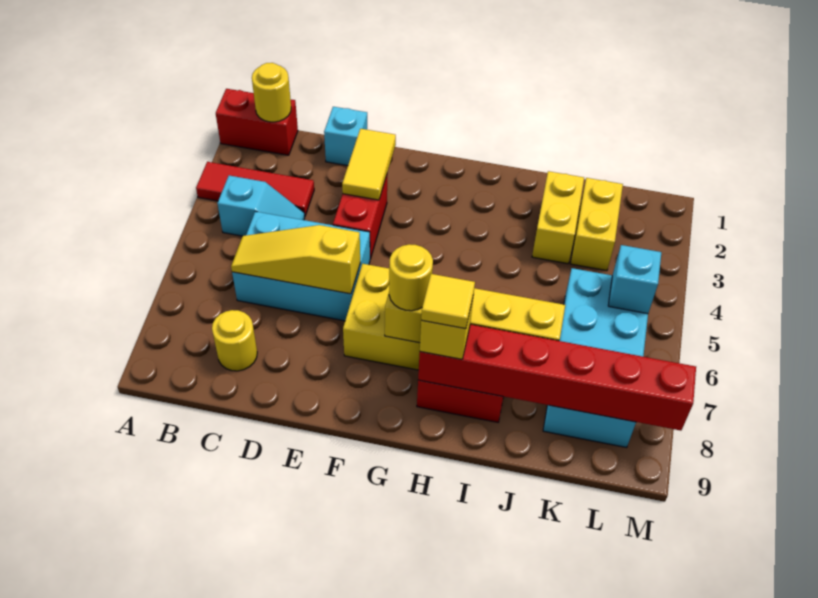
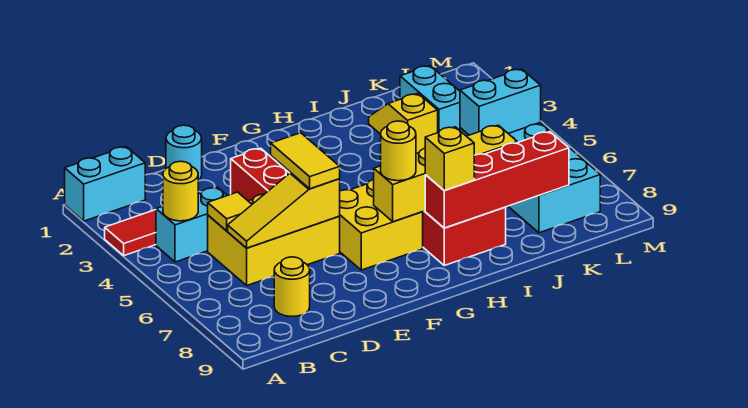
red brick A1:B1 level 1 -> cyan brick A1:B1 level 1
yellow round brick B1 level 2 -> yellow round brick B4 level 2
cyan slope B4:C4 level 1 top B -> cyan brick B4:C4 level 1
cyan brick C5:E6 level 1 -> yellow brick C5:E6 level 1
cyan brick D1 level 1 -> cyan round brick D1 level 1
yellow tile E2:E3 level 2 -> yellow tile E5:E6 level 3
red brick H8:M8 level 2 -> red brick H8:K8 level 2
yellow tile H8 level 4 -> yellow tile C5 level 2
yellow brick J2:J3 level 1 -> yellow slope J2:J3 level 1 top 3
yellow brick K2:K3 level 1 -> cyan brick K2:K3 level 1
cyan brick L5 level 2 -> cyan brick K5:L5 level 2

